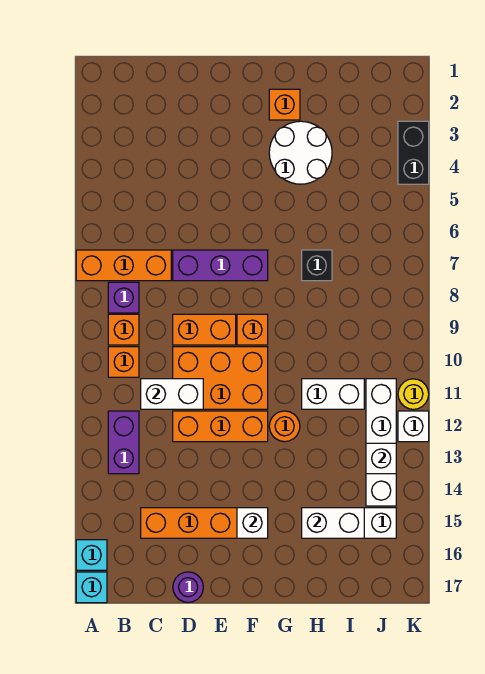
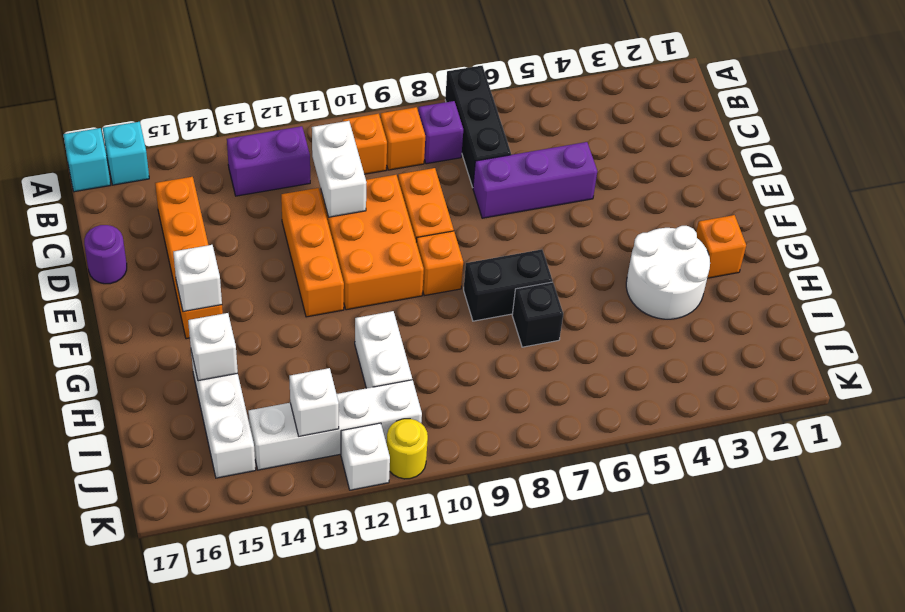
orange brick A7:C7 level 1 -> black brick A7:C7 level 1
purple brick D7:F7 level 1 -> purple brick D5:D7 level 1
orange round brick G12 level 1 -> none
white brick H15:I15 level 2 -> white brick H15 level 2
black brick K3:K4 level 1 -> black brick G7:G8 level 1

